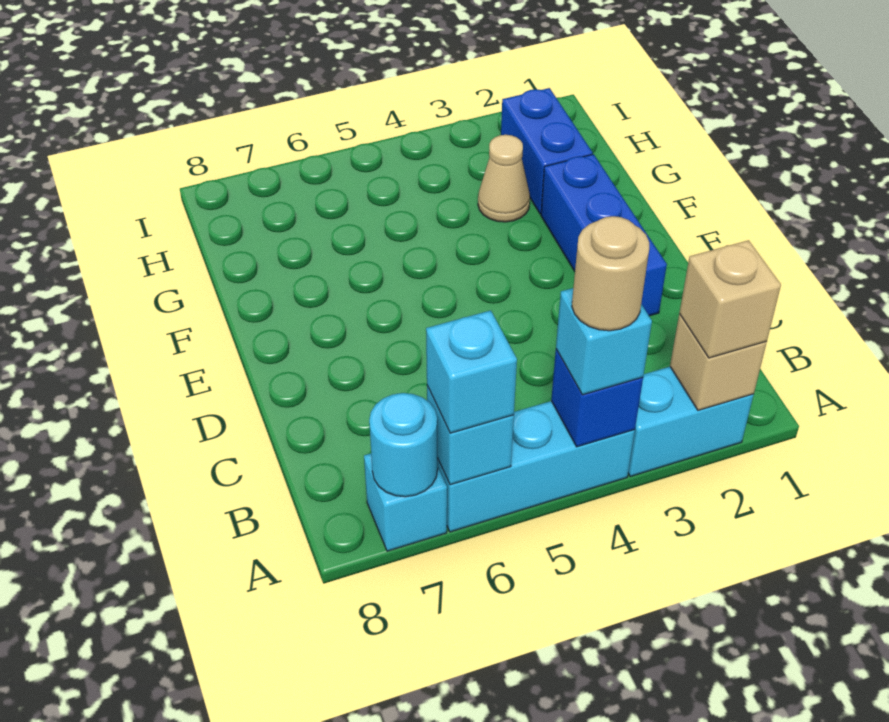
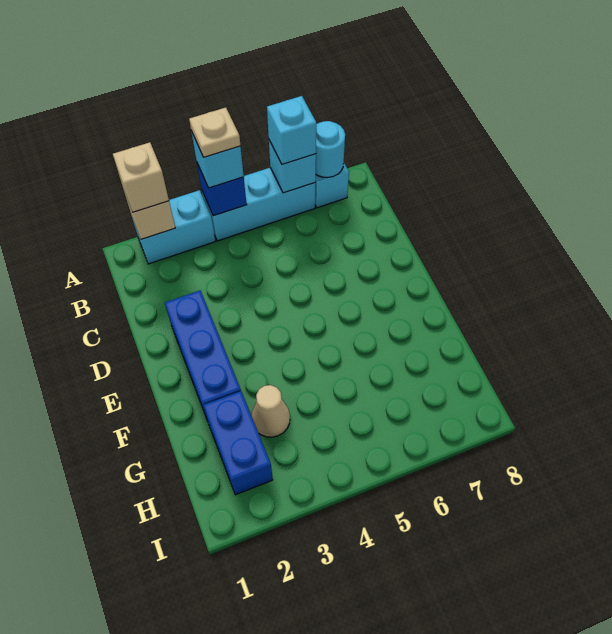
tan round brick A4 level 4 -> tan plate A4 level 4

